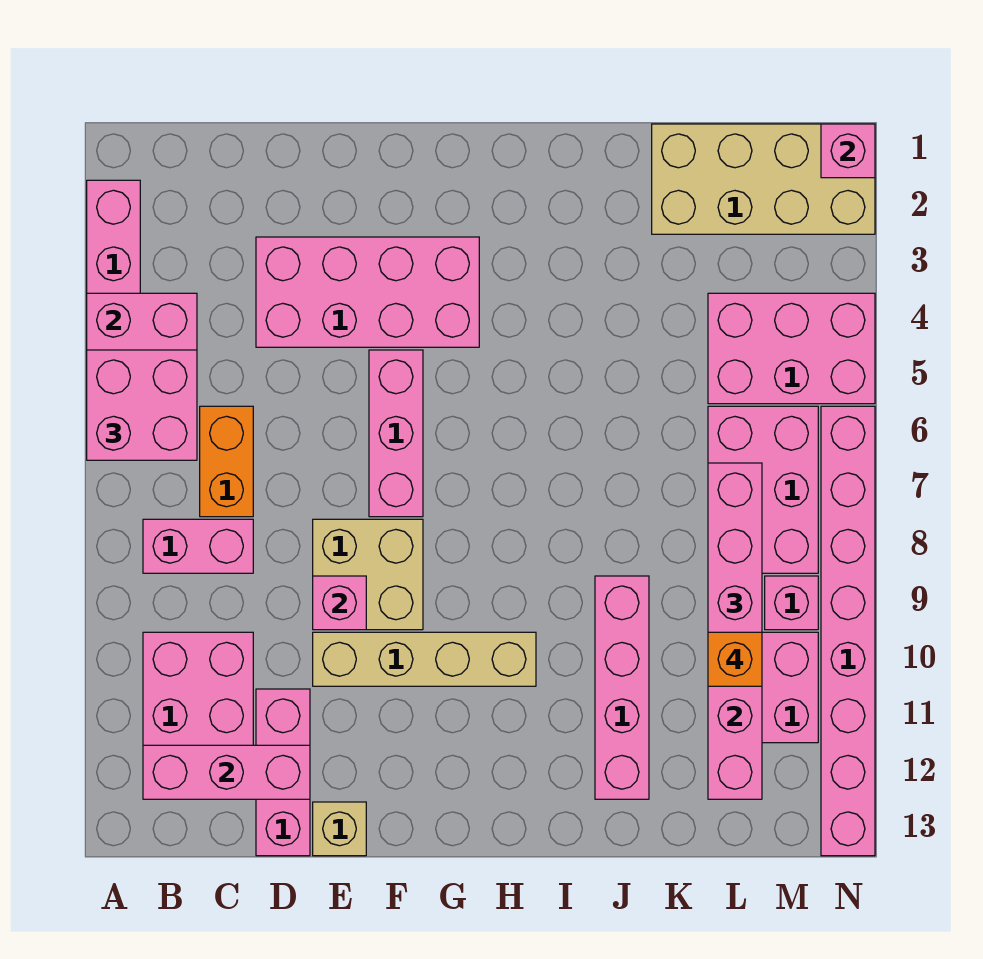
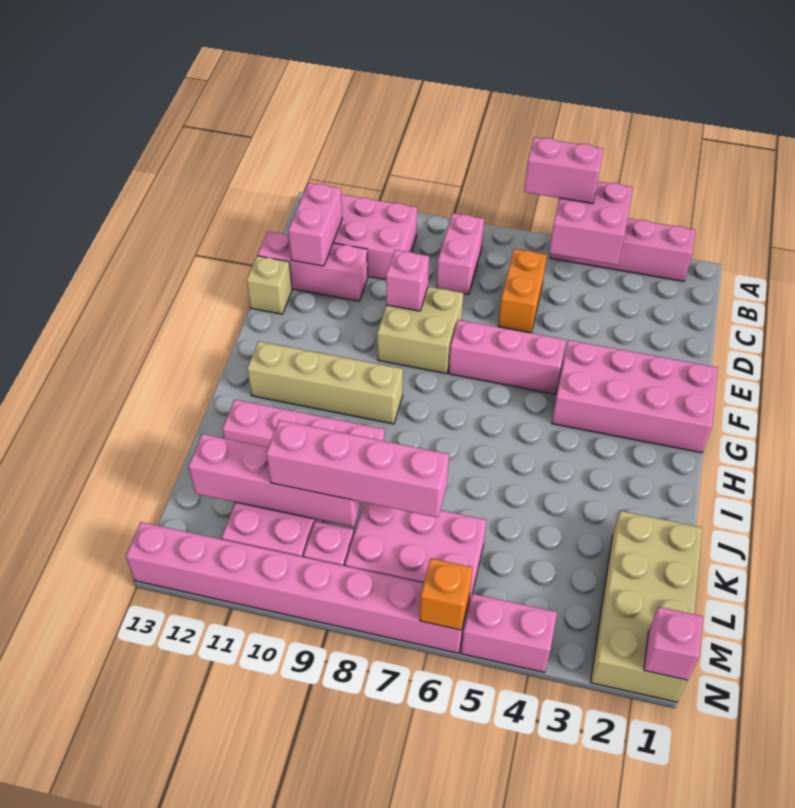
pink brick A5:B6 level 3 -> pink brick A5:A6 level 3
pink brick B12:D12 level 2 -> pink brick C12:D12 level 2
orange brick C6:C7 level 1 -> orange brick C6:D6 level 1
pink brick D3:G4 level 1 -> pink brick F1:G4 level 1
tan brick E10:H10 level 1 -> tan brick H9:H12 level 1
pink brick L4:N5 level 1 -> pink brick N4:N5 level 1
orange brick L10 level 4 -> orange brick N6 level 2

